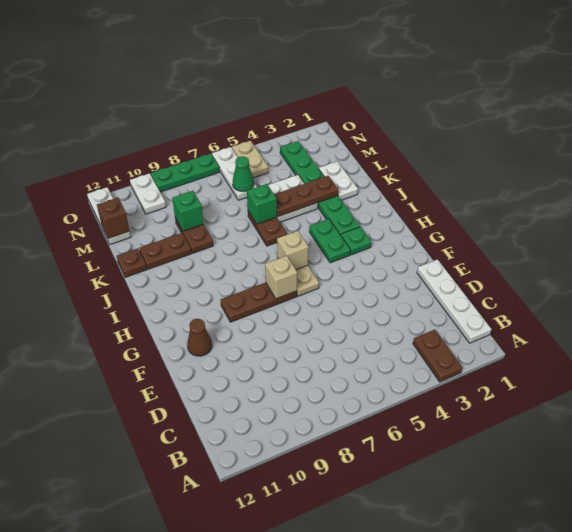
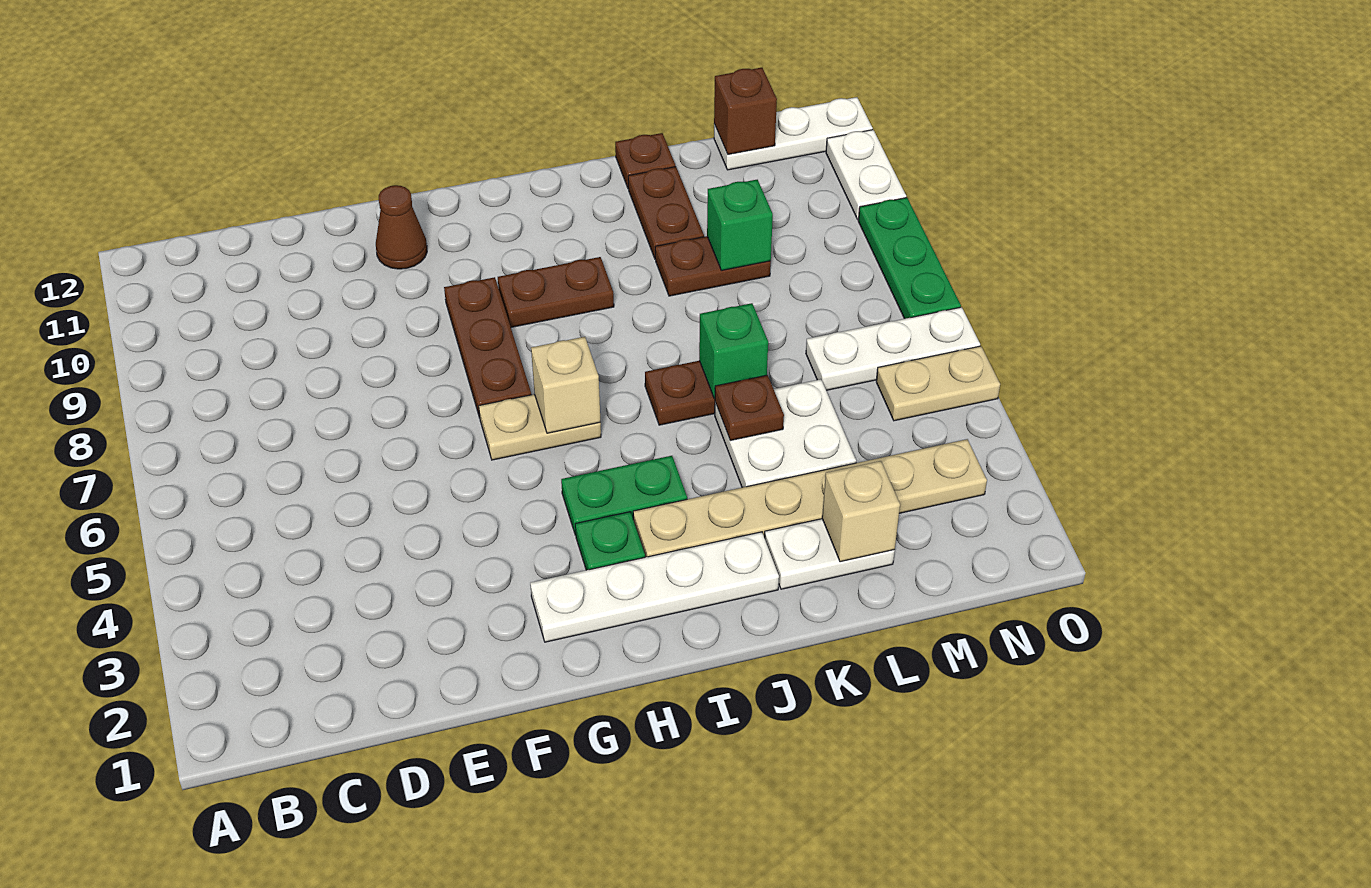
brown plate A3:B3 level 1 -> brown plate H9:I9 level 1
white plate B1:E1 level 1 -> white plate G2:J2 level 1
tan brick G7 level 2 -> tan brick L2 level 2
green plate I3:N3 level 1 -> tan plate I3:N3 level 1
brown plate K3:K5 level 2 -> brown plate K5 level 2
green cone M6 level 2 -> none
white plate N10:O10 level 1 -> white plate O10:O11 level 1

